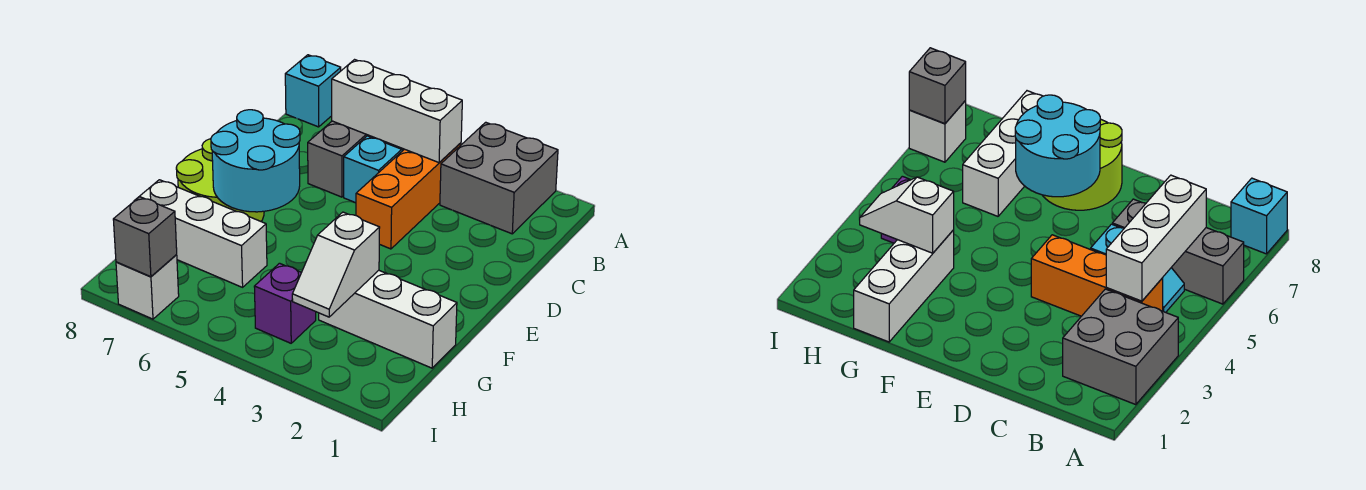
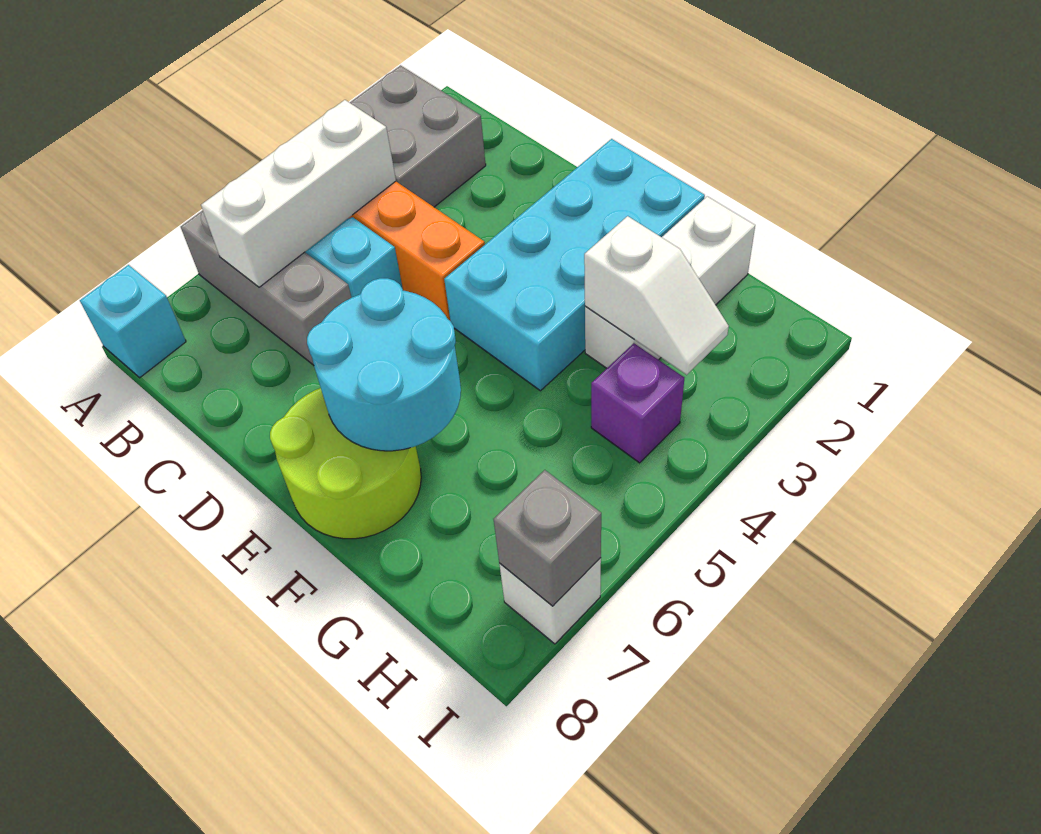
none -> cyan brick E1:F4 level 1
white brick G6:G8 level 1 -> none

